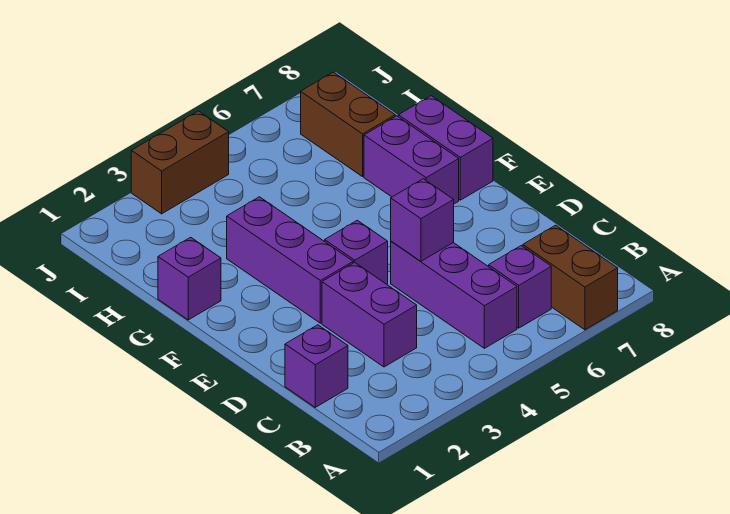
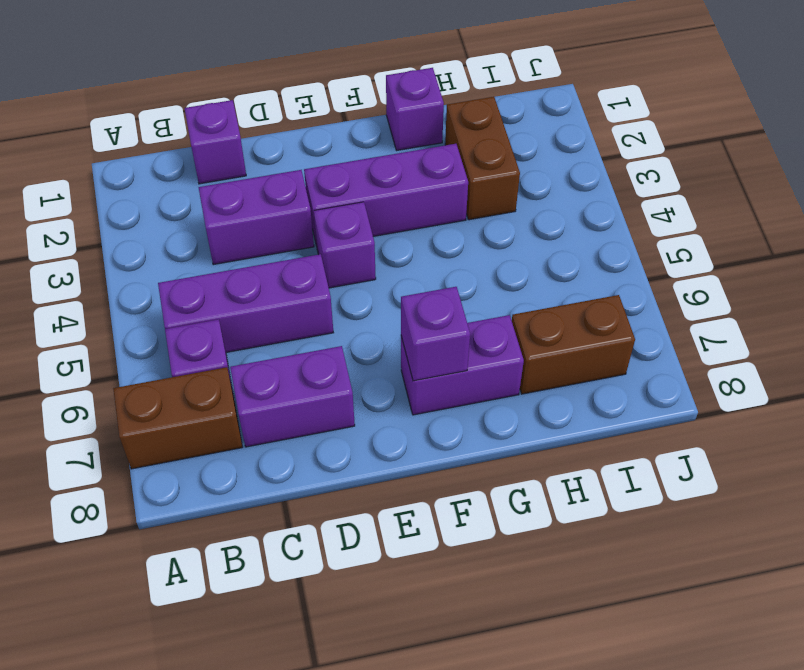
purple brick D5 level 2 -> purple brick F7 level 2
purple brick F8:G8 level 1 -> purple brick C7:D7 level 1
brown brick J3:J4 level 1 -> brown brick H2:H3 level 1

